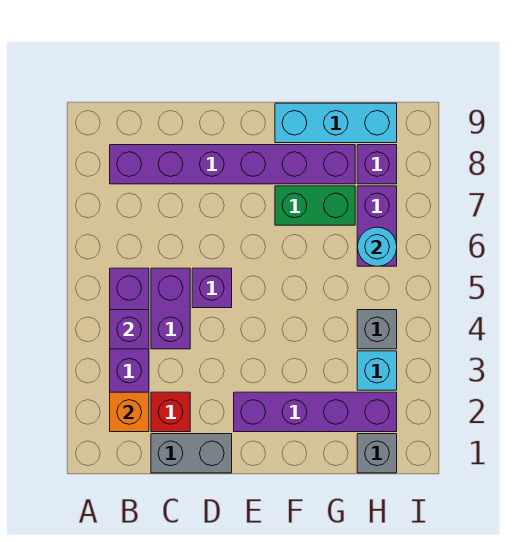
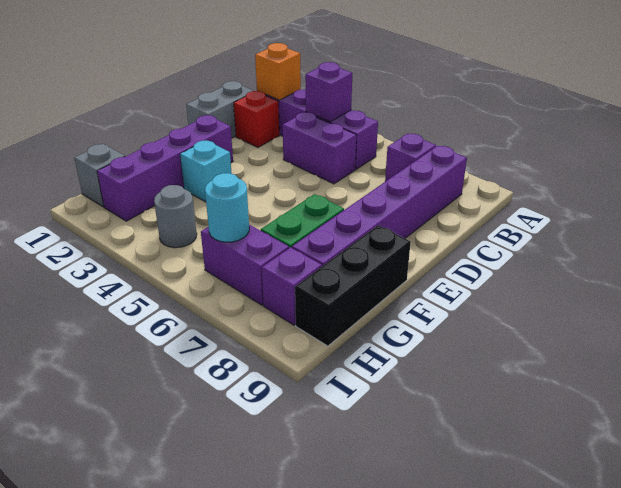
purple brick D5 level 1 -> purple brick B7 level 1
cyan brick F9:H9 level 1 -> black brick F9:H9 level 1
cyan brick H3 level 1 -> cyan brick F3 level 1
grey brick H4 level 1 -> grey round brick H4 level 1

